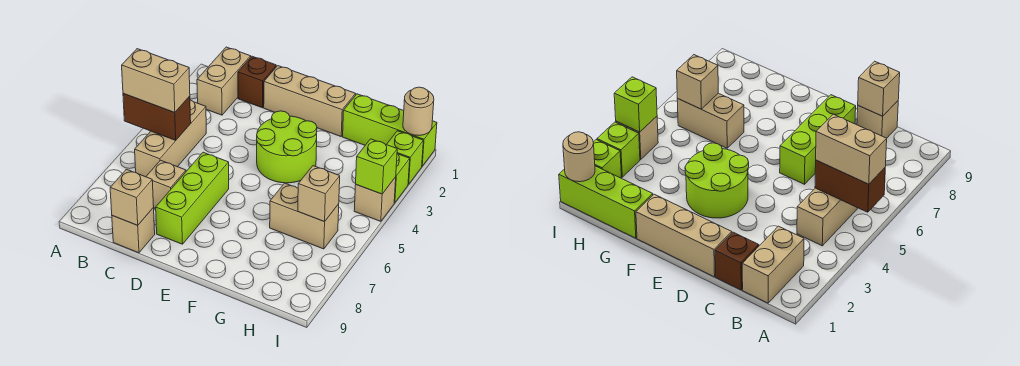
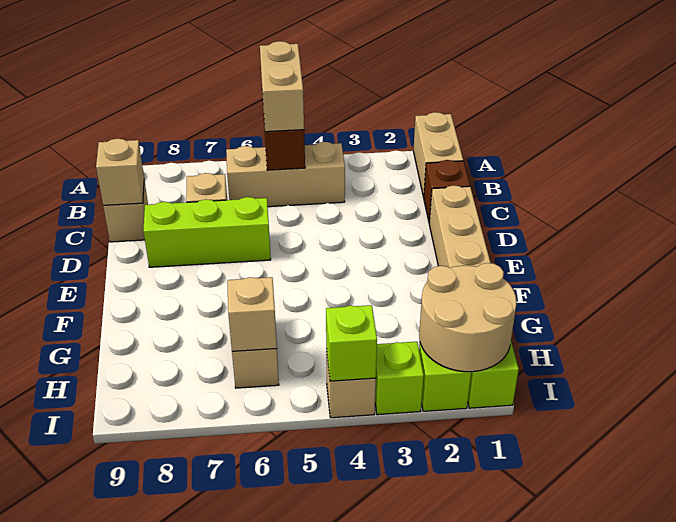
tan brick B1:B2 level 1 -> tan brick A1:B1 level 1
lime round brick E3:F4 level 1 -> none
tan round brick I1 level 2 -> tan round brick H1:I2 level 2

